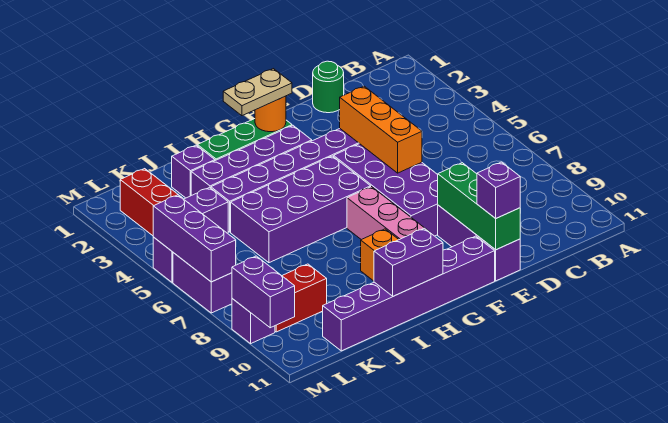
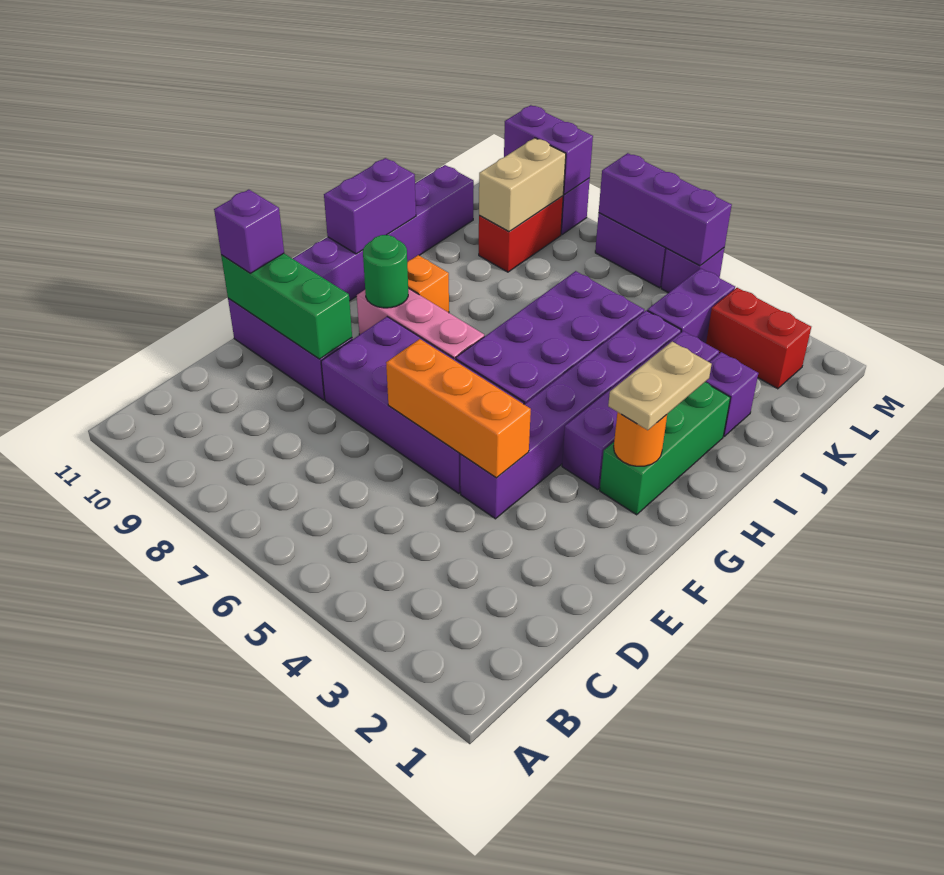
green round brick D1 level 1 -> green round brick G9 level 2
none -> tan brick K9:L9 level 2

